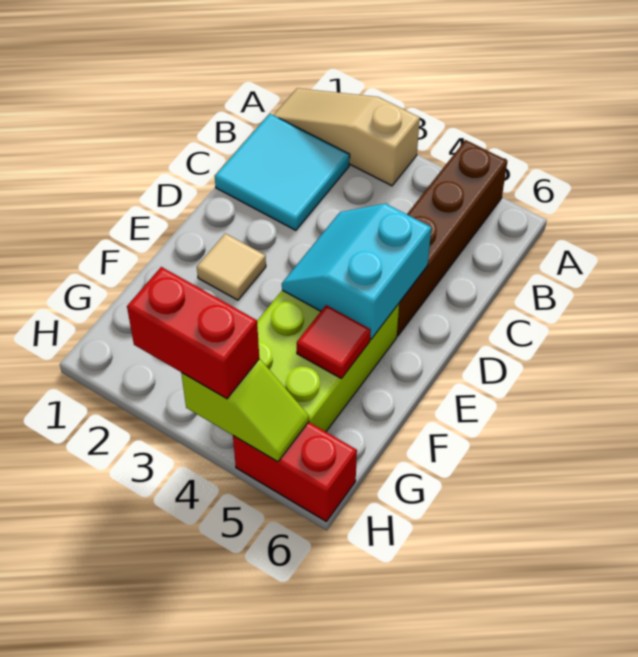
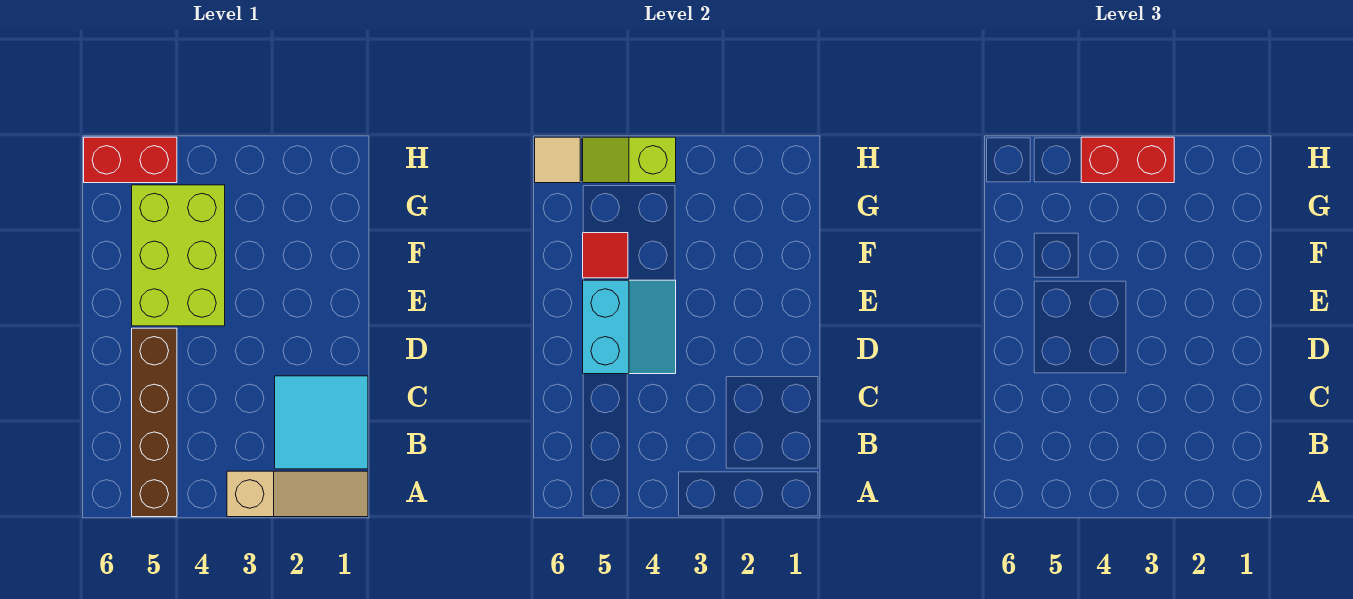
tan tile E2 level 1 -> tan tile H6 level 2

